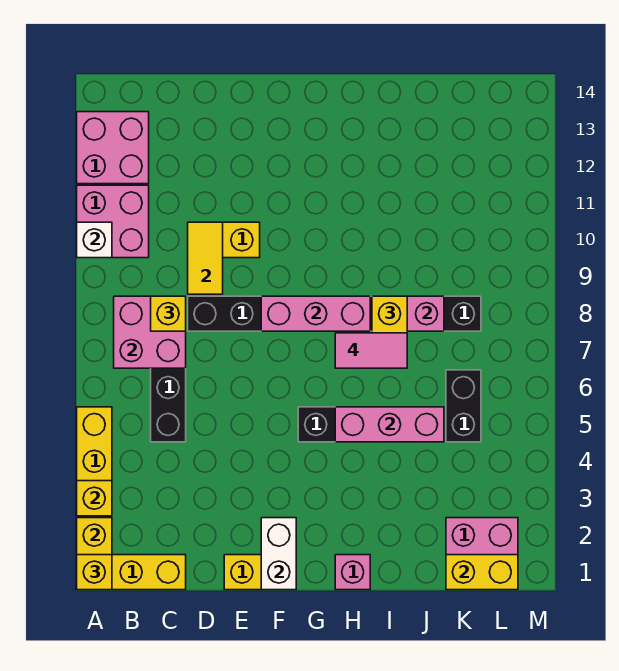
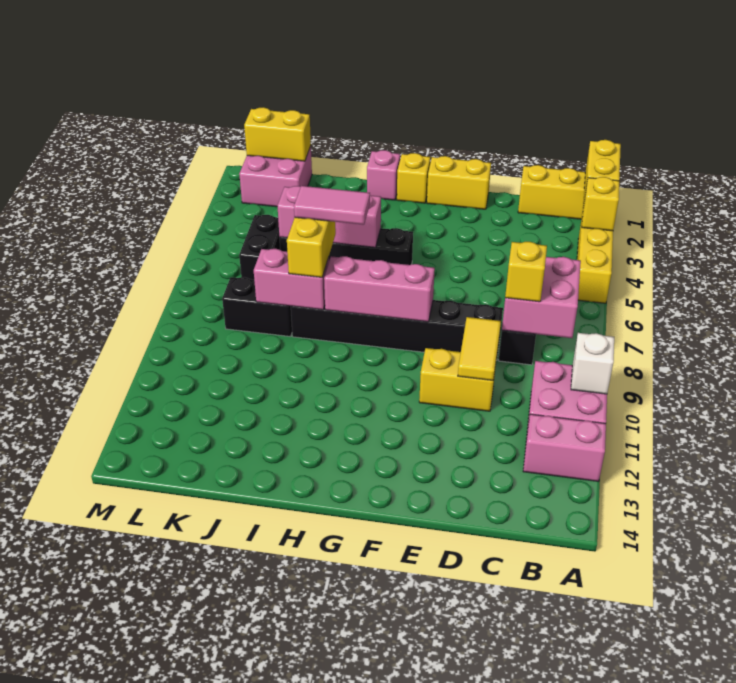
yellow brick A1 level 3 -> yellow brick G1 level 1
pink brick A12:B13 level 1 -> pink brick A12:B12 level 1
white brick F1:F2 level 2 -> none

